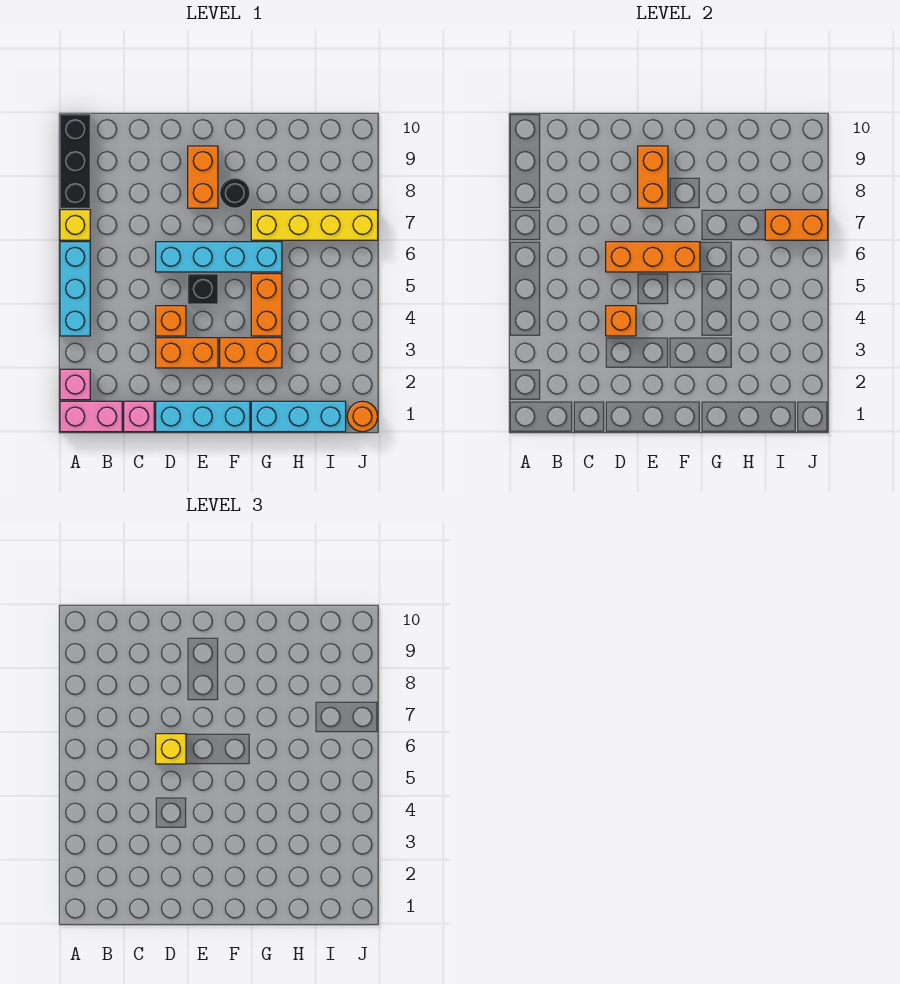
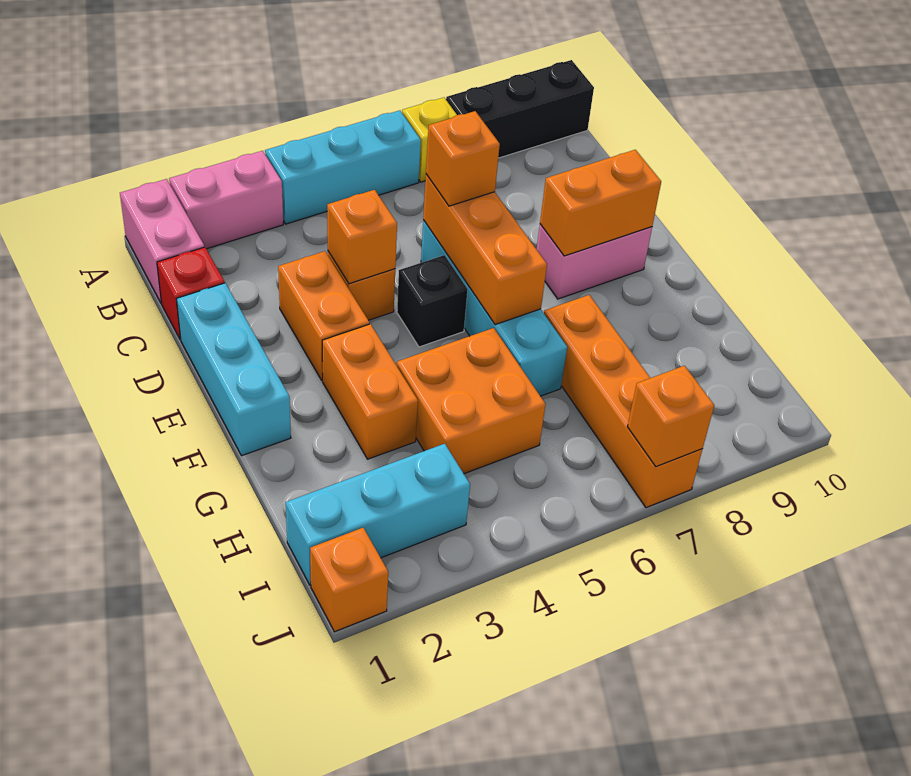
pink brick A2 level 1 -> pink brick A2:A3 level 1
pink brick C1 level 1 -> red brick C1 level 1
yellow brick D6 level 3 -> orange brick D6 level 3
orange brick E8:E9 level 1 -> pink brick E8:E9 level 1
black round brick F8 level 1 -> none
cyan brick G1:I1 level 1 -> cyan brick I1:I3 level 1
orange brick G4:G5 level 1 -> orange brick G4:H5 level 1
yellow brick G7:J7 level 1 -> orange brick G7:J7 level 1
orange brick I7:J7 level 2 -> orange brick J7 level 2
orange round brick J1 level 1 -> orange brick J1 level 1

